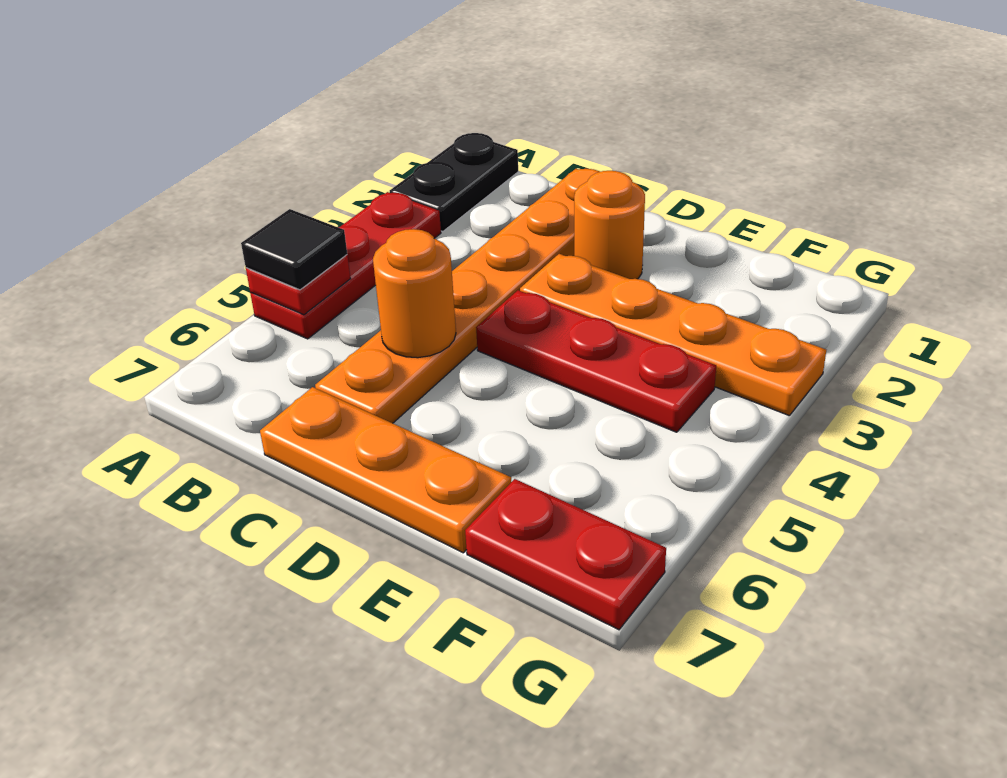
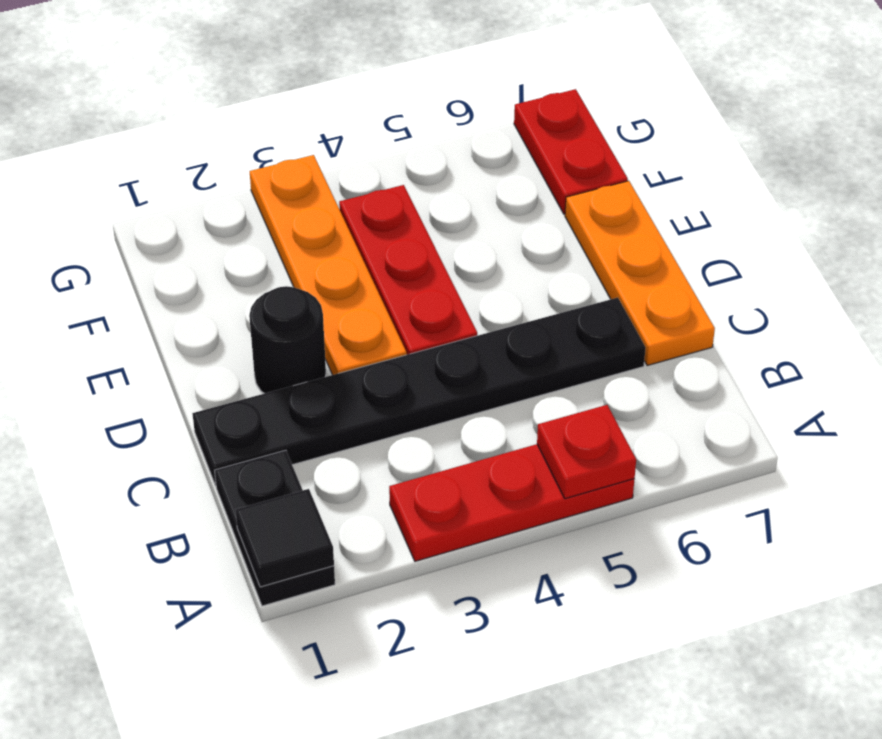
black plate A1:A2 level 1 -> black plate A1:B1 level 1
black tile A5 level 3 -> black tile A1 level 2
orange plate C1:C6 level 1 -> black plate C1:C6 level 1
orange round brick C5 level 2 -> none
orange round brick D2 level 1 -> black round brick D2 level 1

